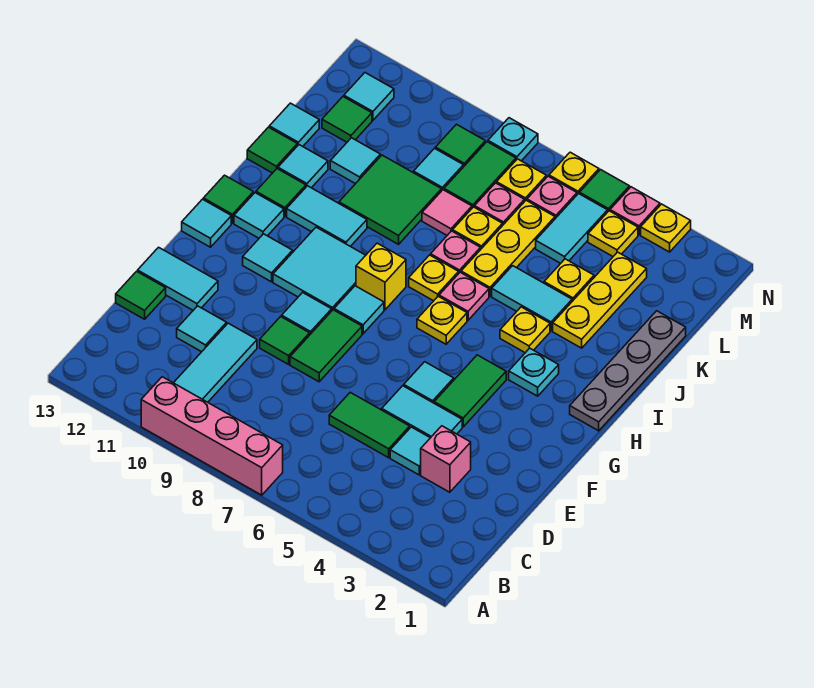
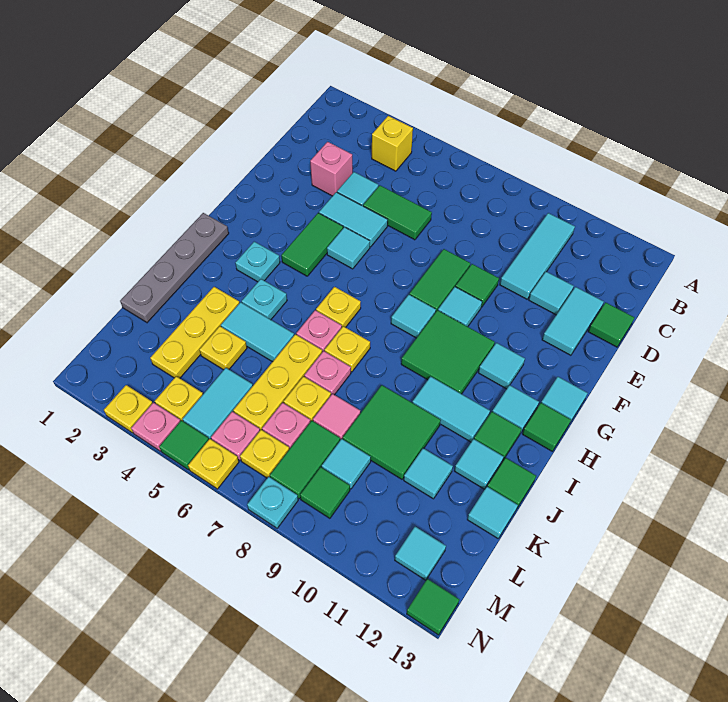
pink brick A7:A10 level 1 -> none
cyan tile E12:E13 level 1 -> cyan tile D12:E12 level 1
cyan tile G9:H10 level 1 -> green tile G9:H10 level 1
yellow brick H8 level 1 -> yellow brick B4 level 1
yellow plate I4 level 1 -> cyan plate I4 level 1
green tile L12 level 1 -> green tile N13 level 1

